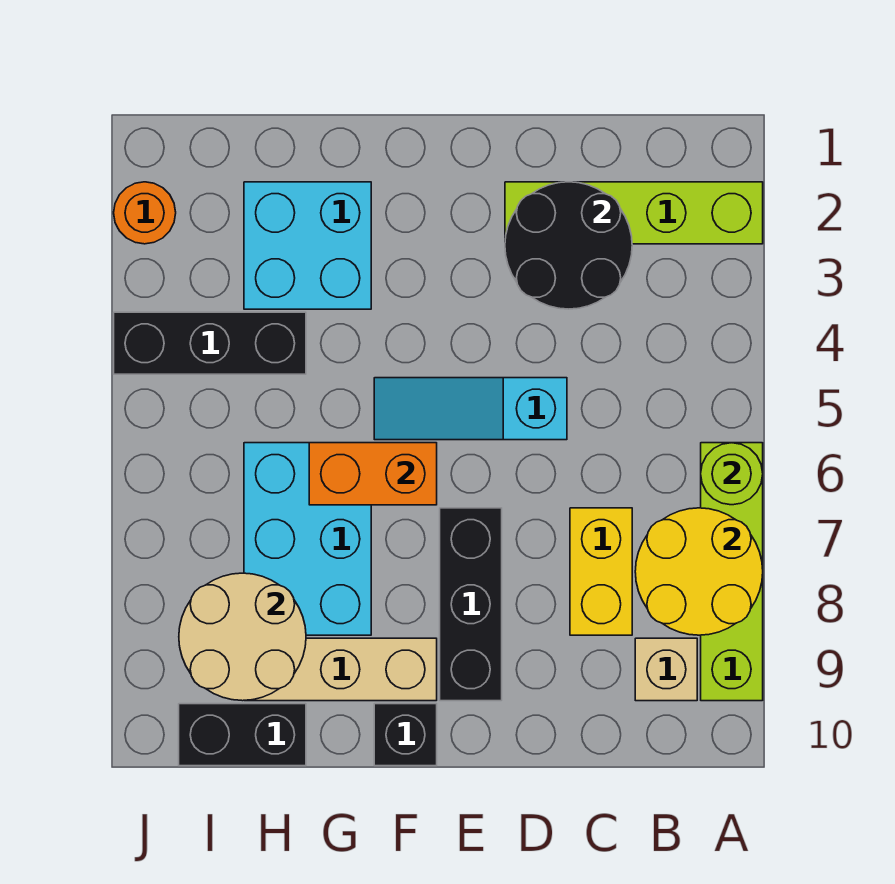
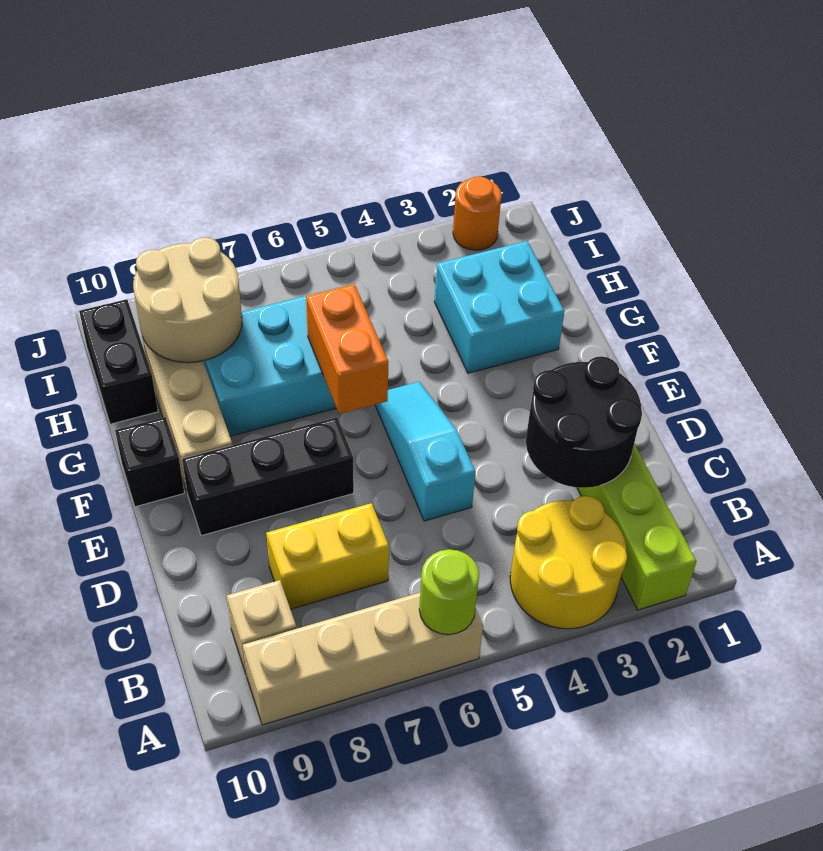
lime brick A6:A9 level 1 -> tan brick A6:A9 level 1
yellow round brick A7:B8 level 2 -> yellow round brick A3:B4 level 1
black brick H4:J4 level 1 -> none

